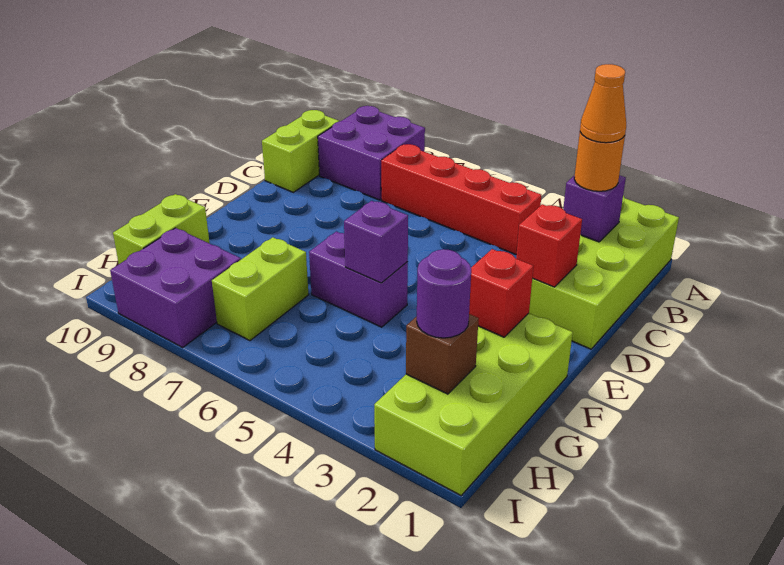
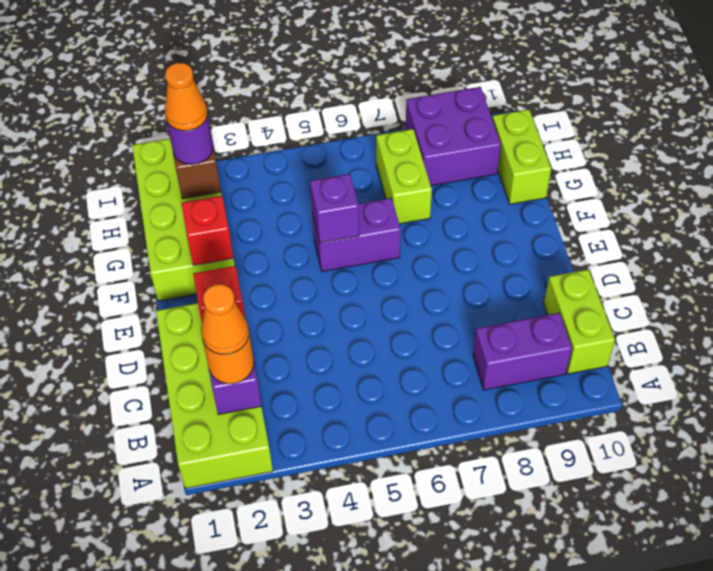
purple brick A8:B9 level 1 -> purple brick B8:B9 level 1
red brick B4:B7 level 1 -> none
none -> orange cone H2 level 4

